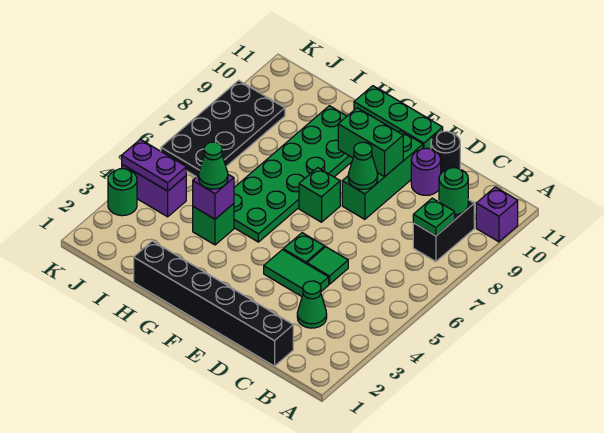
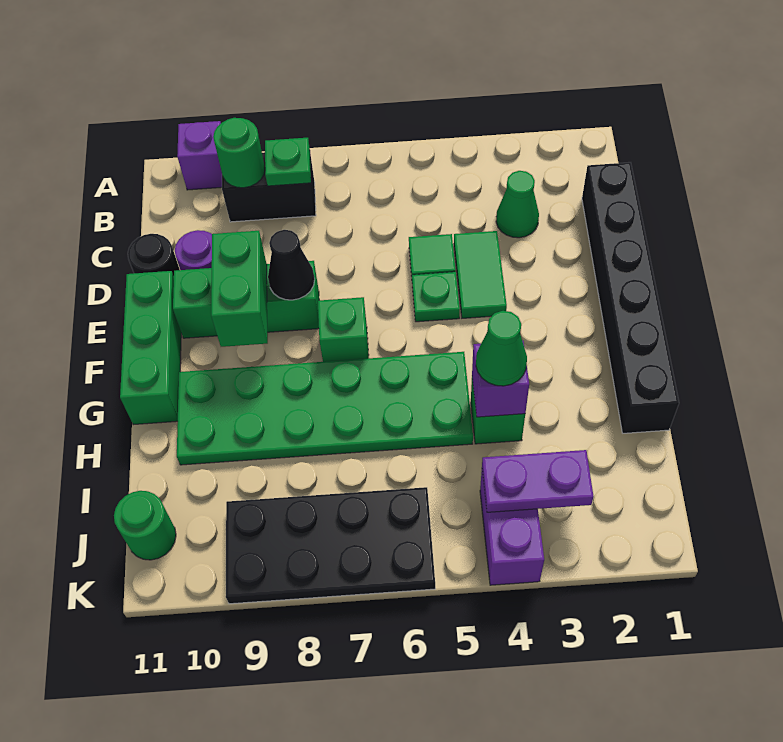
green cone E8 level 2 -> black cone E8 level 2
purple plate J4:K4 level 2 -> purple plate J3:J4 level 2
green round brick K3 level 1 -> green round brick J11 level 1

